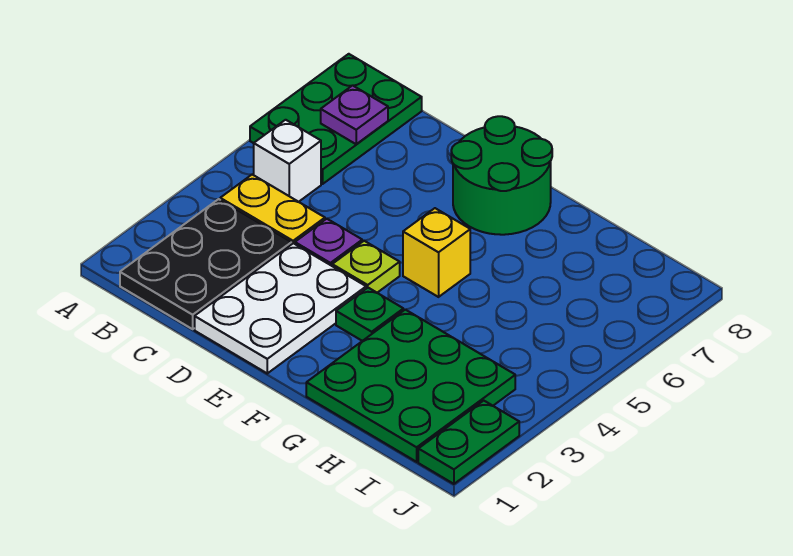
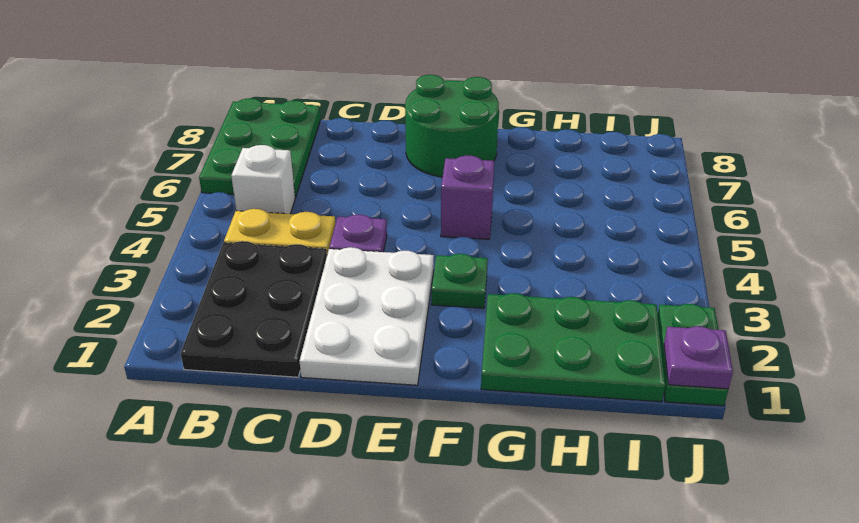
purple plate B7 level 2 -> purple plate J1 level 2
lime plate E4 level 1 -> none
yellow brick F5 level 1 -> purple brick F5 level 1
green plate G1:I3 level 1 -> green plate G1:I2 level 1

